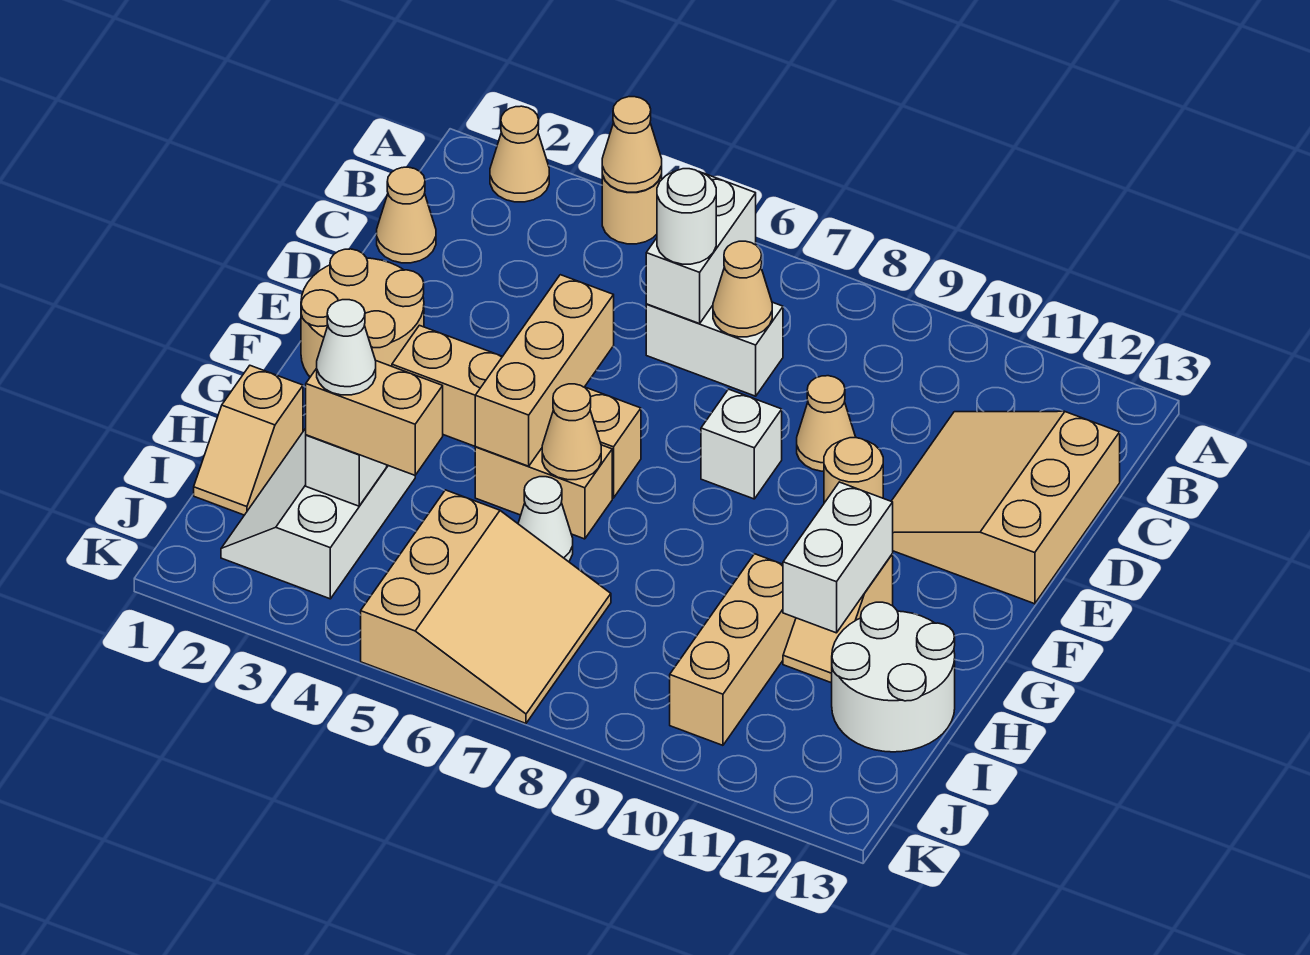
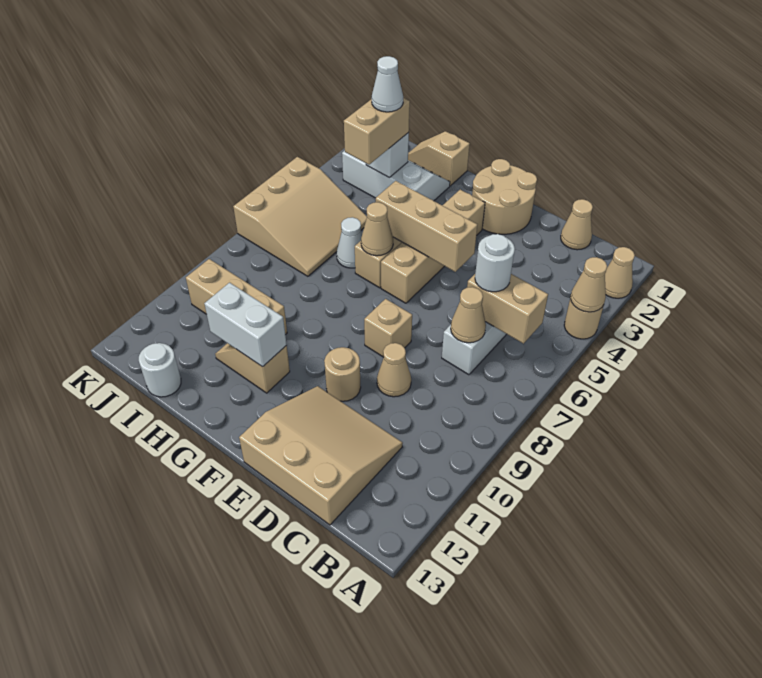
white brick B6:C6 level 2 -> tan brick B6:C6 level 2
white brick E8 level 1 -> tan brick E8 level 1
white round brick H12:I13 level 1 -> white round brick I13 level 1
tan slope I5:K7 level 1 top 5 -> tan slope I5:K7 level 1 top K

